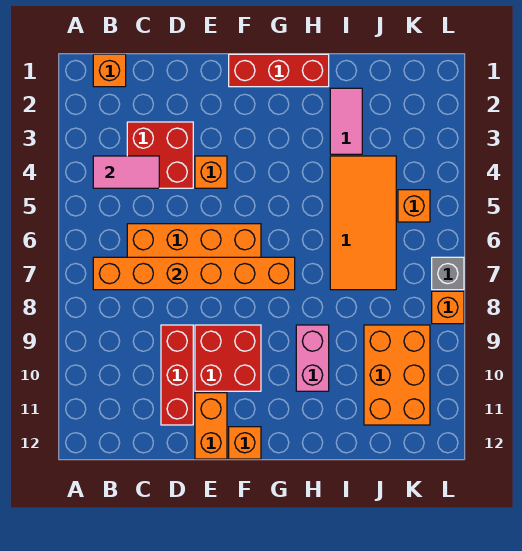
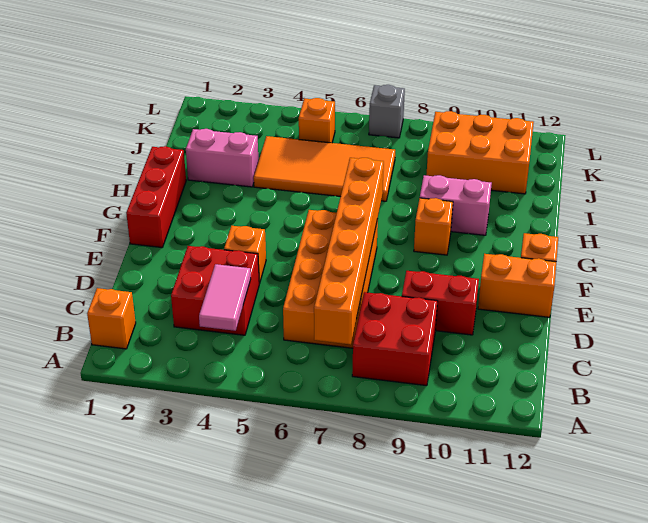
red brick D9:D11 level 1 -> red brick D9:D10 level 1
red brick E9:F10 level 1 -> red brick B8:C9 level 1
pink tile I2:I3 level 1 -> pink brick I2:I3 level 1
orange brick L8 level 1 -> orange brick G9 level 1

